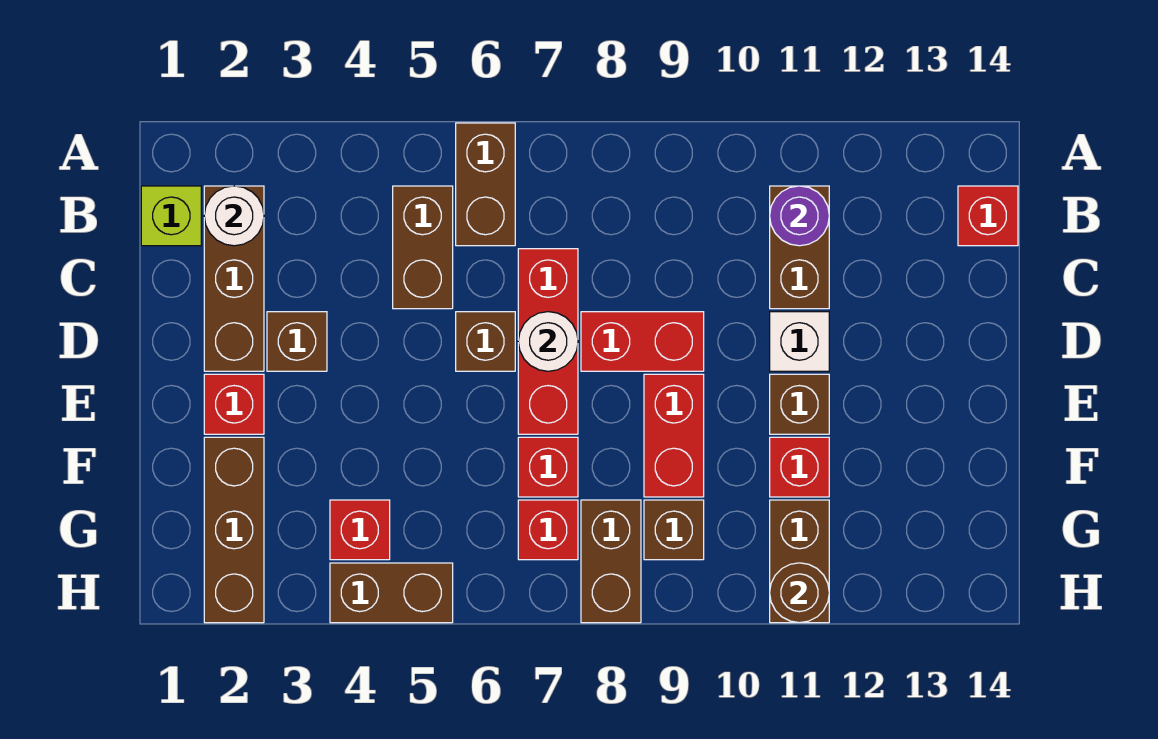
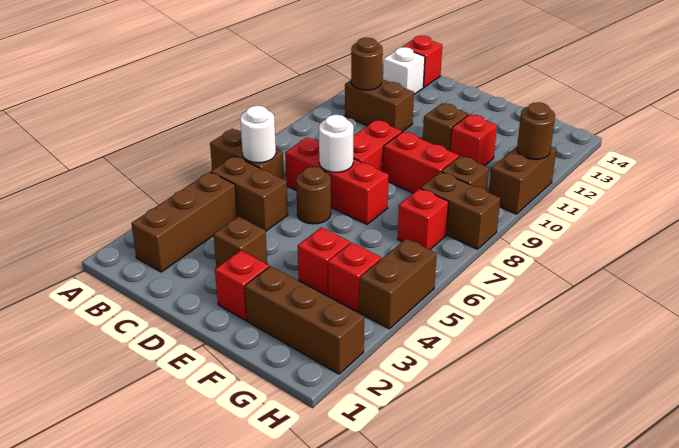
lime brick B1 level 1 -> none
brown brick B2:D2 level 1 -> brown brick B2:B4 level 1
white round brick B2 level 2 -> white round brick B6 level 2
purple round brick B11 level 2 -> brown round brick B11 level 2
brown brick D6 level 1 -> brown round brick D6 level 1
white brick D11 level 1 -> white brick B13 level 1
red brick F7 level 1 -> red brick F4 level 1
brown brick G11:H11 level 1 -> brown brick H10:H11 level 1

